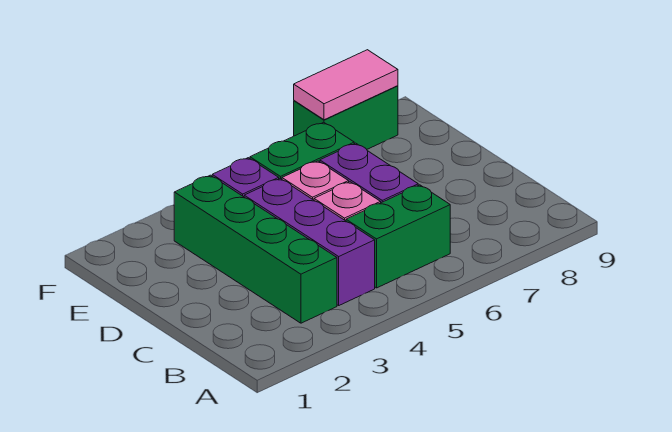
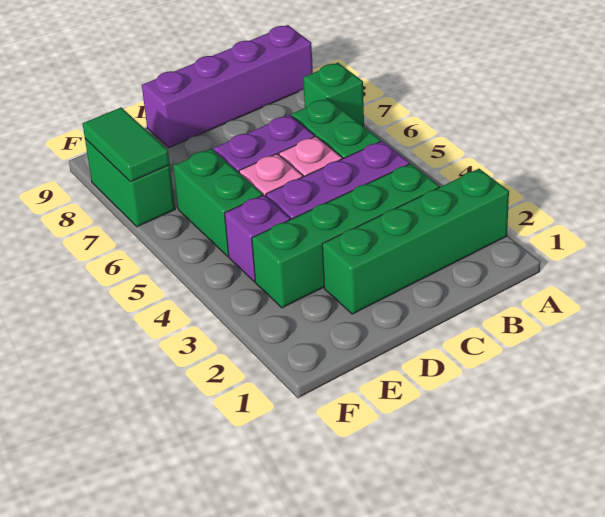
none -> green brick A2:D2 level 1
none -> green brick A7 level 1
none -> purple brick A9:D9 level 1
pink tile F7:F8 level 2 -> green tile F7:F8 level 2

